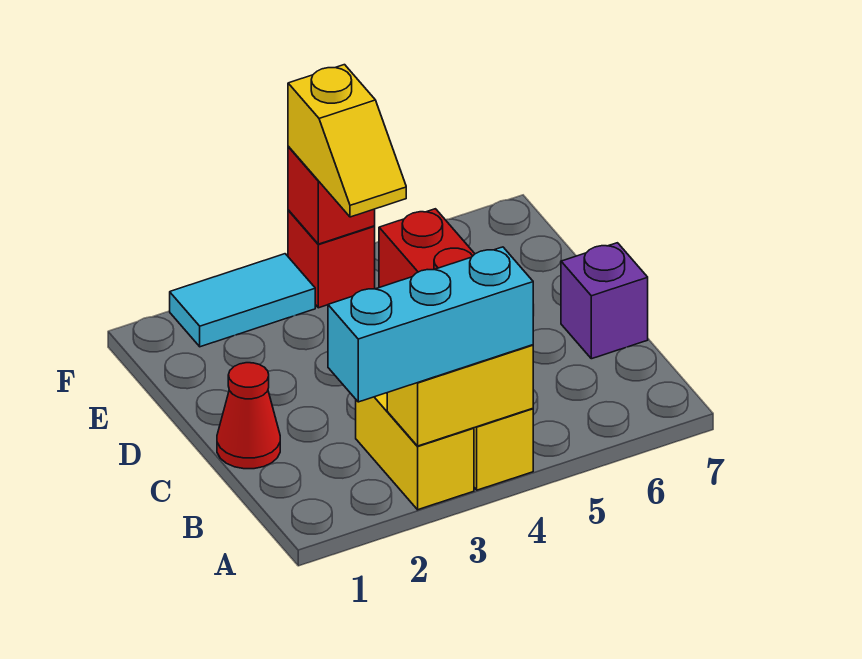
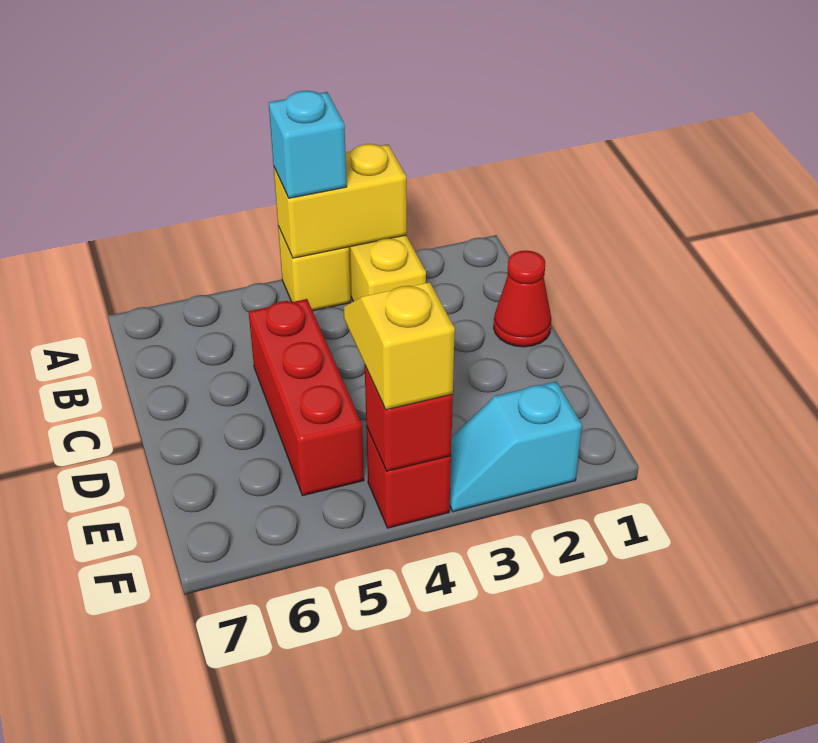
cyan brick A2:A4 level 3 -> cyan brick A4 level 3
purple brick C7 level 1 -> none
cyan tile F2:F3 level 1 -> cyan slope F2:F3 level 1 top 2

